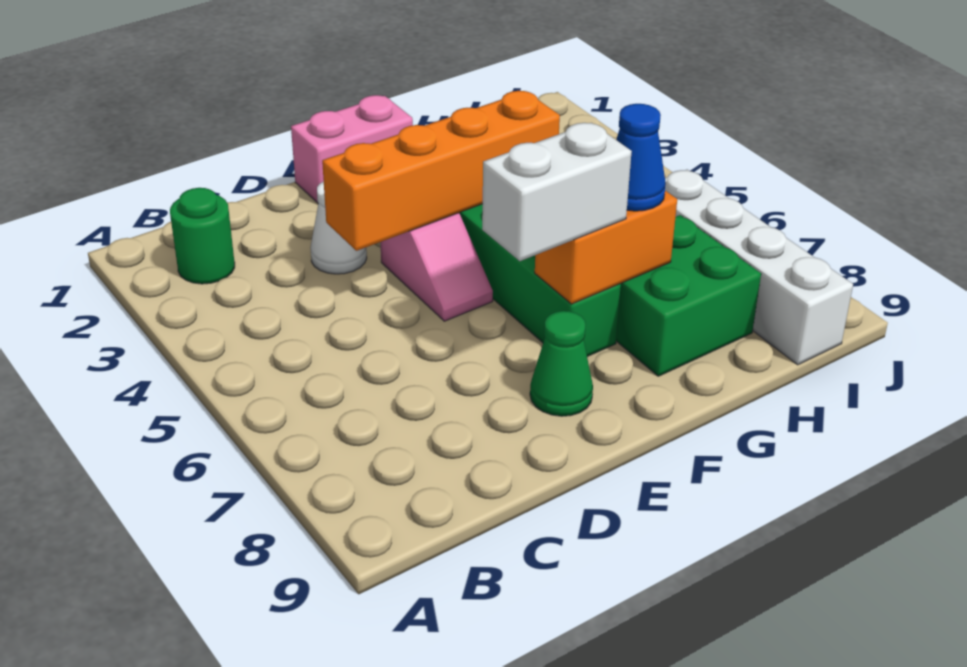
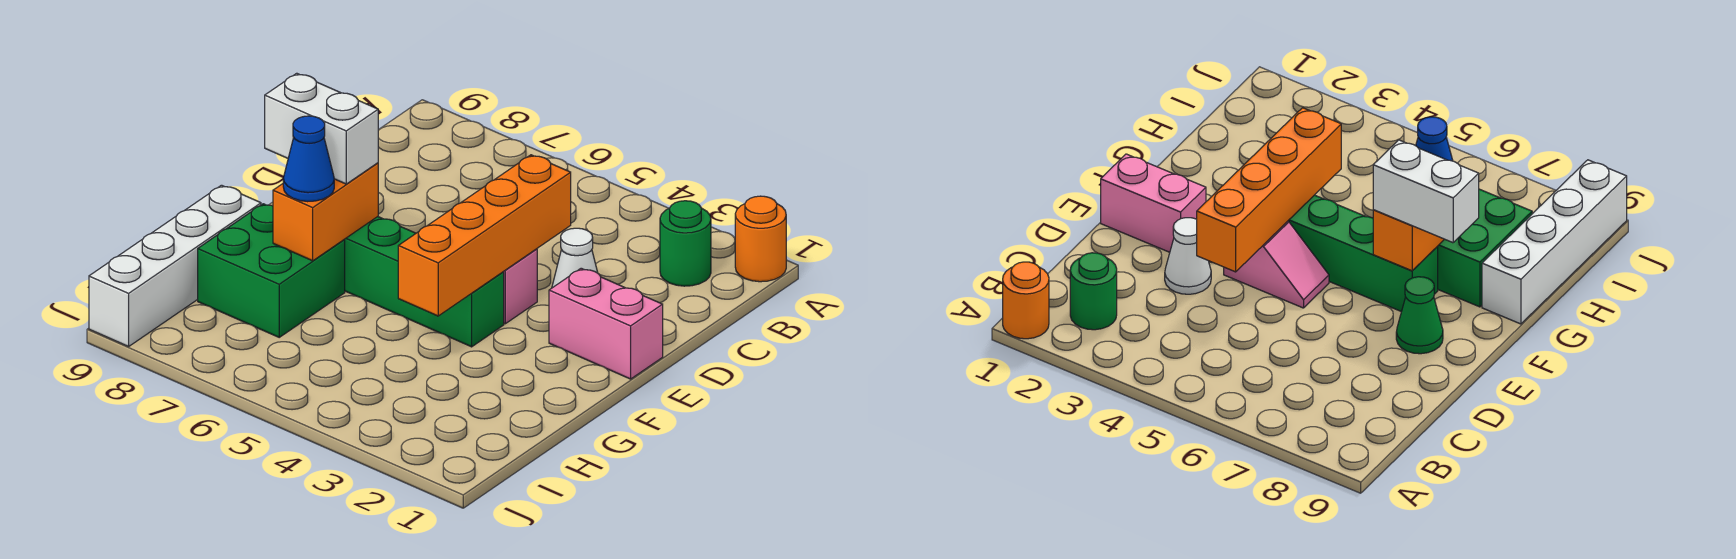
none -> orange round brick A1 level 1
pink brick E1:F1 level 1 -> pink brick E1:E2 level 1
white brick E7:F7 level 3 -> white brick F7:F8 level 3
white brick I6:I9 level 1 -> white brick G9:J9 level 1

